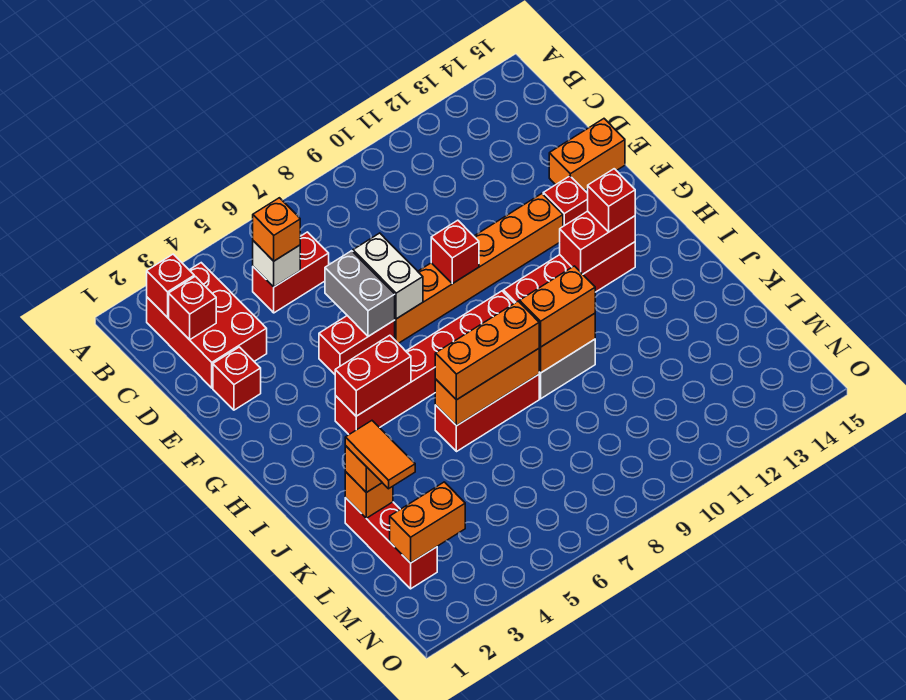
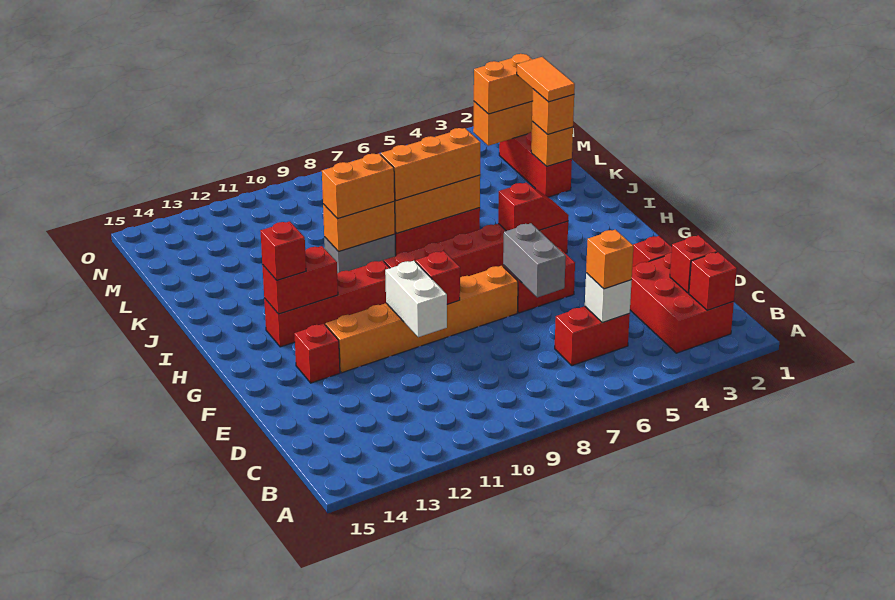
white brick E7:F7 level 2 -> white brick E10:F10 level 2
orange brick E14:E15 level 1 -> orange brick M2:M3 level 3
red brick H4:H5 level 2 -> red slope H4:H5 level 2 top 5

